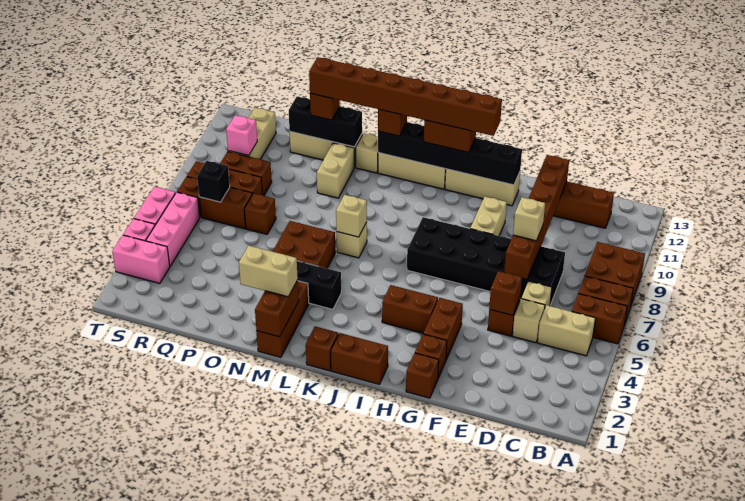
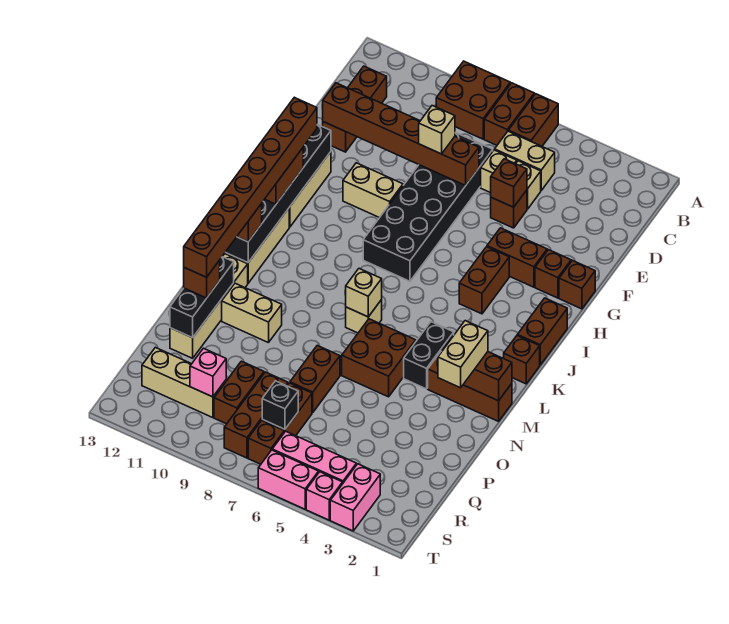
tan brick B5:C5 level 1 -> tan brick C5:C6 level 1
brown brick P7 level 1 -> brown brick O7:P7 level 1

